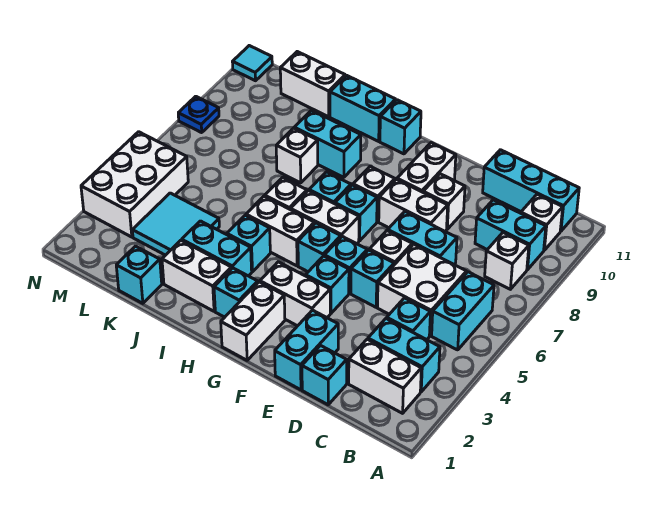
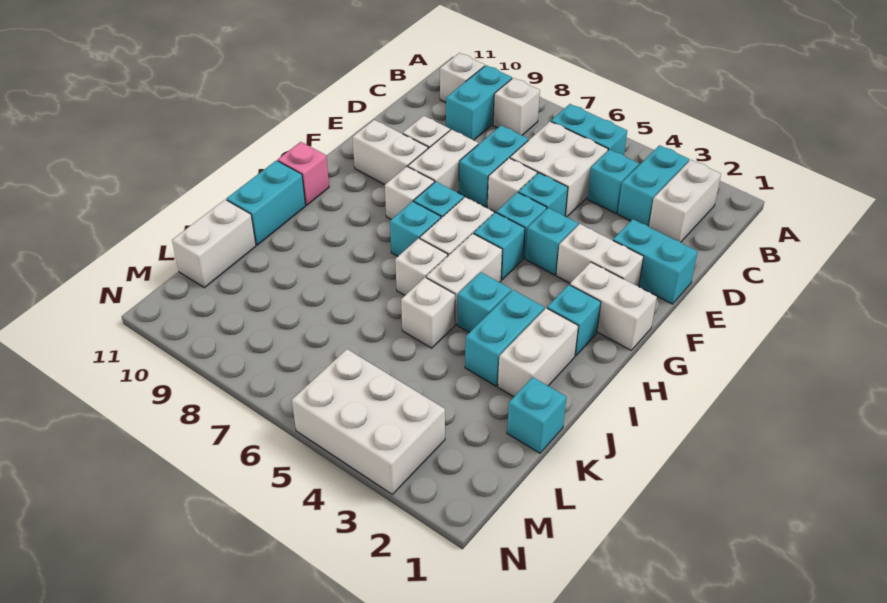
cyan brick B11:D11 level 1 -> none
cyan brick D1 level 1 -> none
white brick F3:G3 level 1 -> white brick F2:F3 level 1
cyan brick H11 level 1 -> pink brick H11 level 1
cyan brick I9:J9 level 1 -> none
white brick J8 level 1 -> white brick J5 level 1
cyan tile K3:L4 level 1 -> none
blue plate N8 level 1 -> none
cyan tile N11 level 1 -> none

